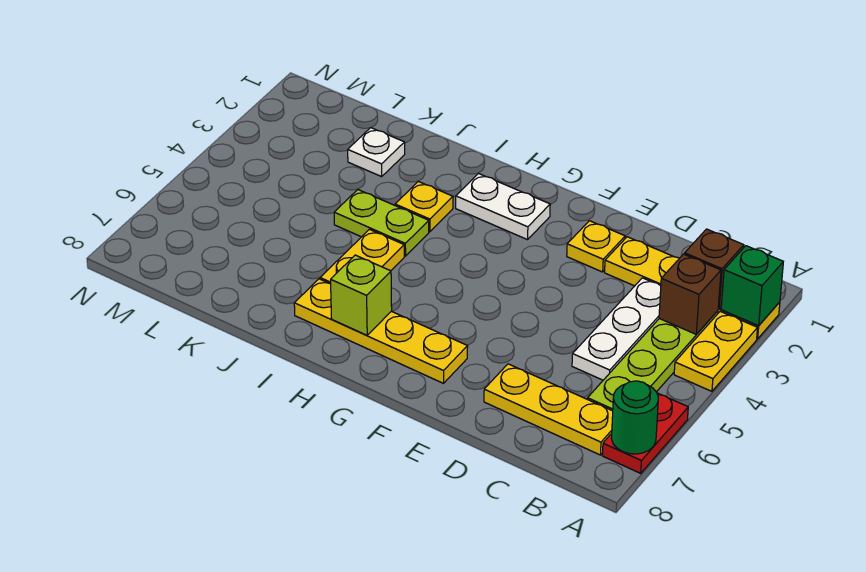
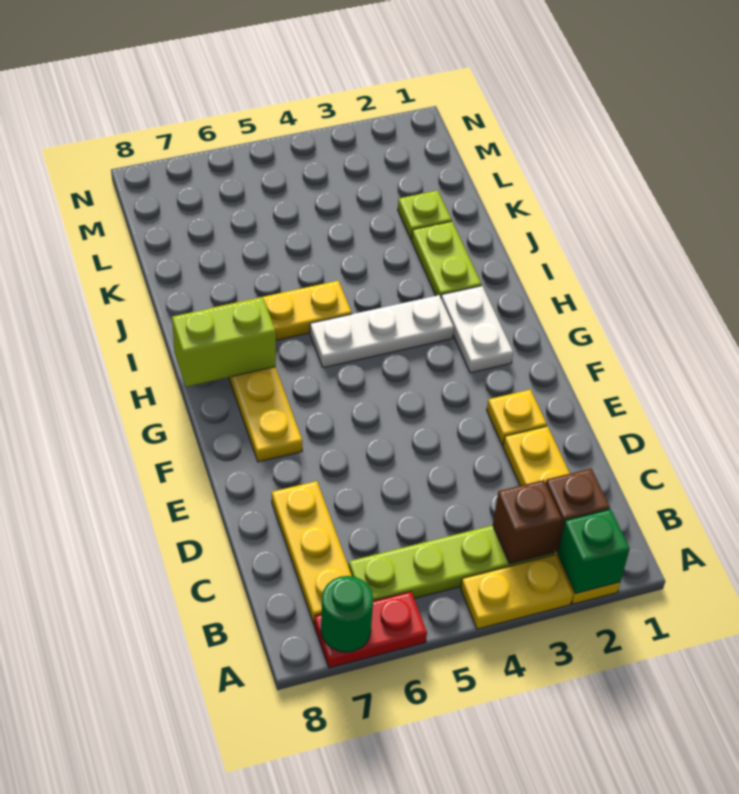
white plate C3:C5 level 1 -> white plate H3:H5 level 1
lime brick H7 level 2 -> lime brick H7:H8 level 2
yellow plate I3 level 1 -> none
lime plate I4:J4 level 1 -> lime plate I2:J2 level 1
white plate K2 level 1 -> lime plate K2 level 1

